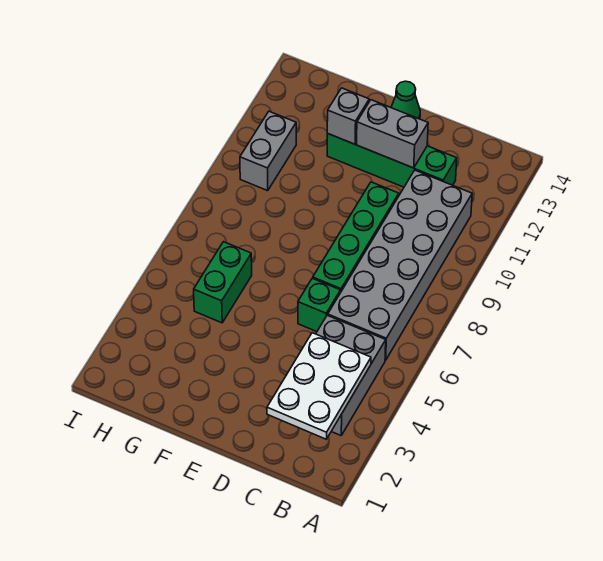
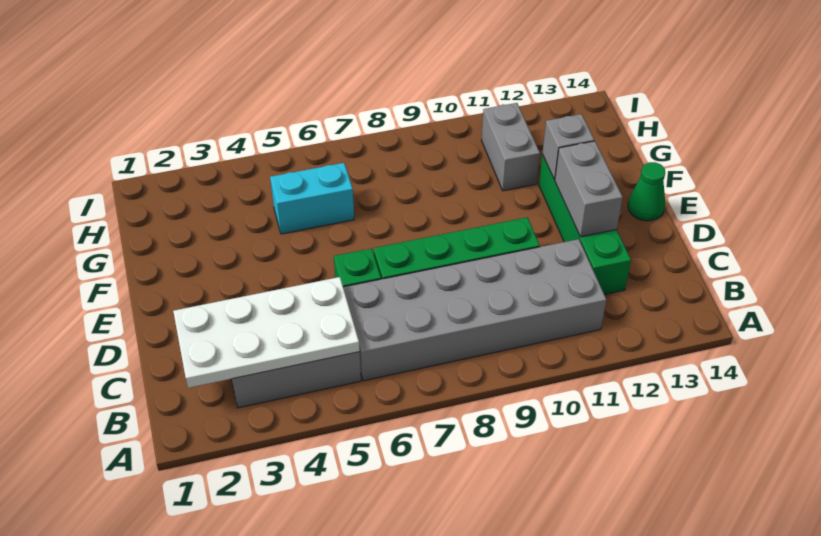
white plate B2:C4 level 2 -> white plate B2:C5 level 2
green brick G5:G6 level 1 -> cyan brick G5:G6 level 1
grey brick H10:H11 level 1 -> grey brick G11:H11 level 1

